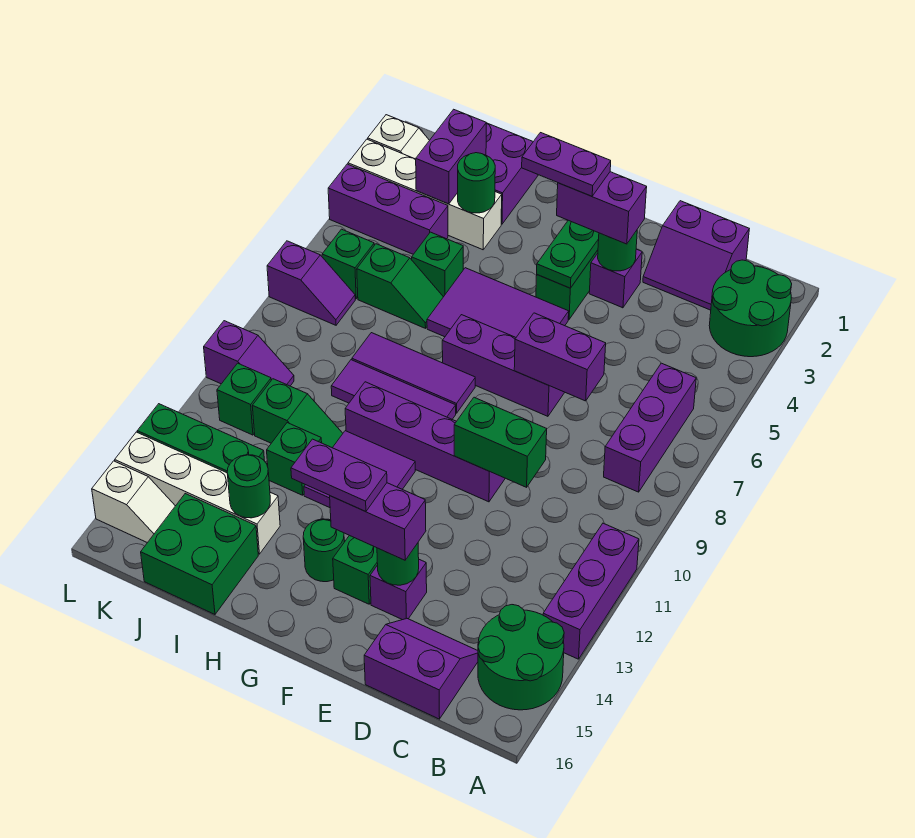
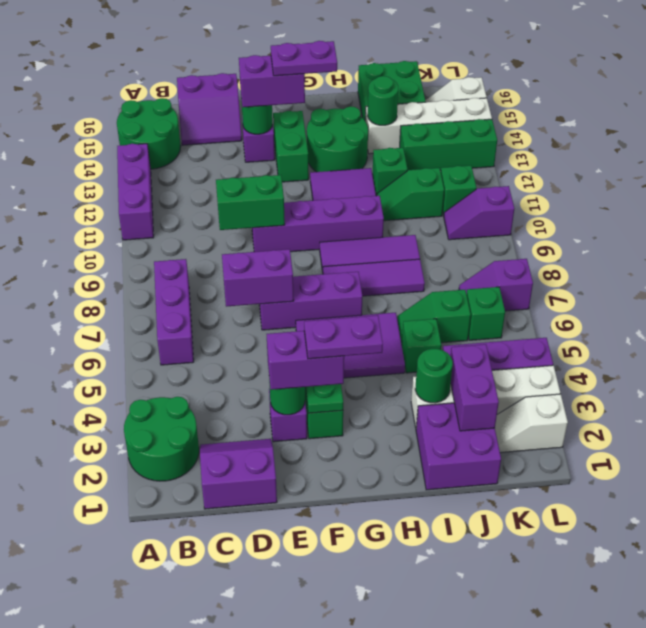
green round brick G14 level 1 -> green round brick G13:H14 level 1

